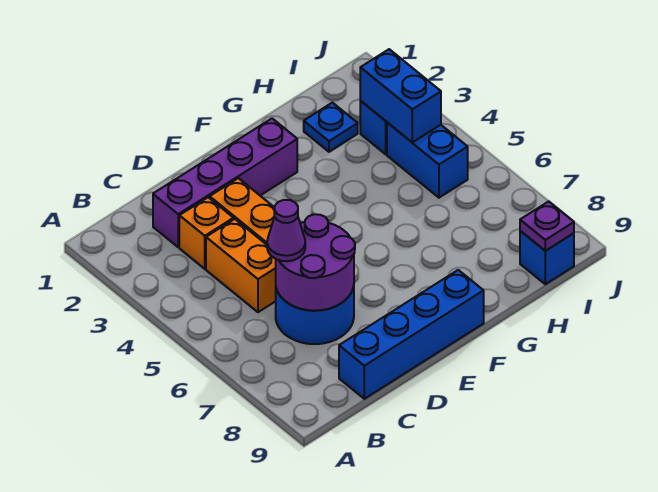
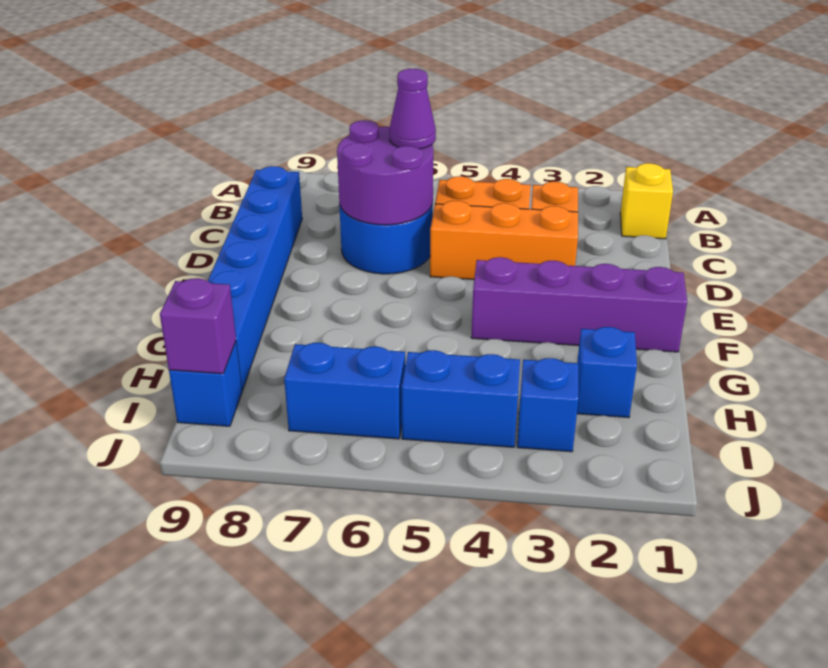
none -> yellow brick B1 level 1
purple brick C2:F2 level 1 -> purple brick F1:F4 level 1
blue brick C9:F9 level 1 -> blue brick C9:H9 level 1
blue plate H2 level 1 -> blue brick H2 level 1
blue brick I3:I4 level 2 -> blue brick I6:I7 level 1
purple plate I9 level 2 -> purple brick I9 level 2

